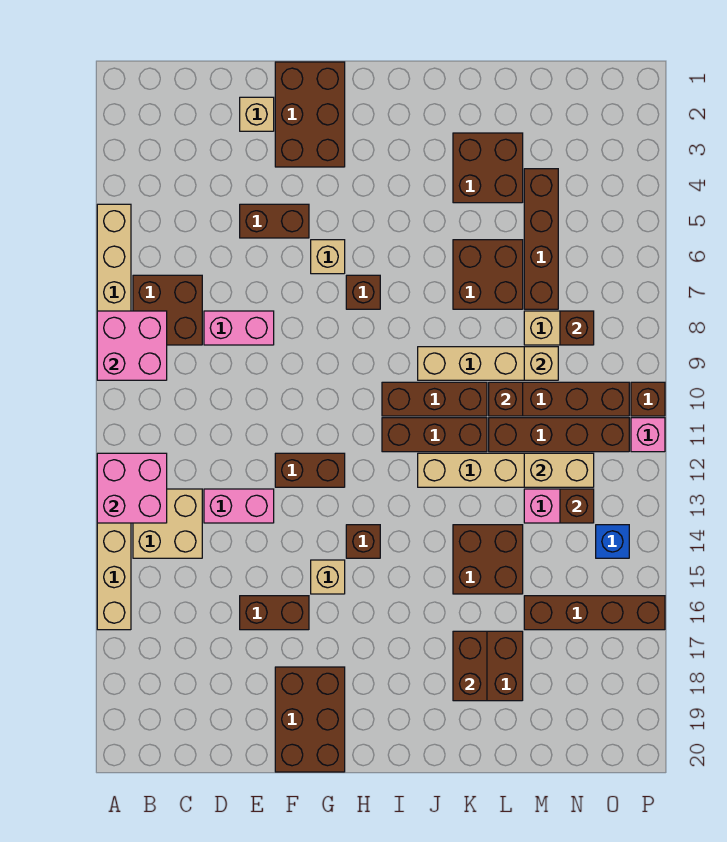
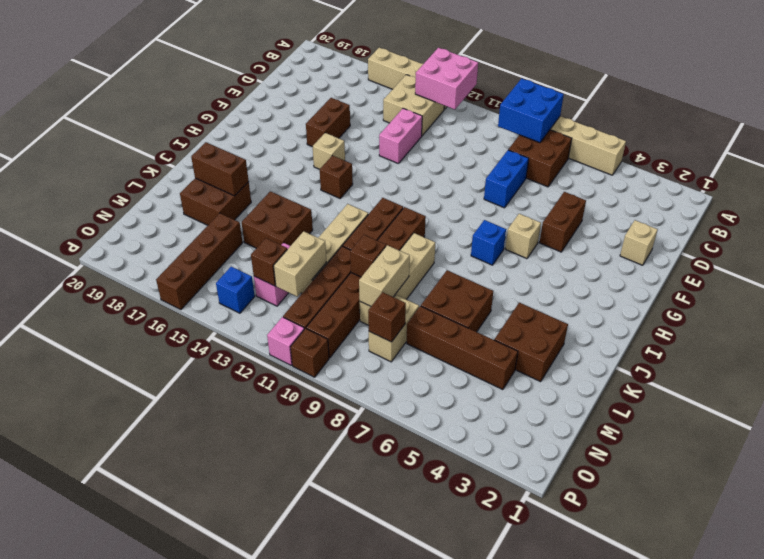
pink brick A8:B9 level 2 -> blue brick A8:B9 level 2
pink brick D8:E8 level 1 -> blue brick D8:E8 level 1
brown brick F1:G3 level 1 -> none
brown brick F12:G12 level 1 -> none
brown brick F18:G20 level 1 -> none
brown brick H7 level 1 -> blue brick H7 level 1
tan brick M9 level 2 -> tan brick L9:M9 level 2

